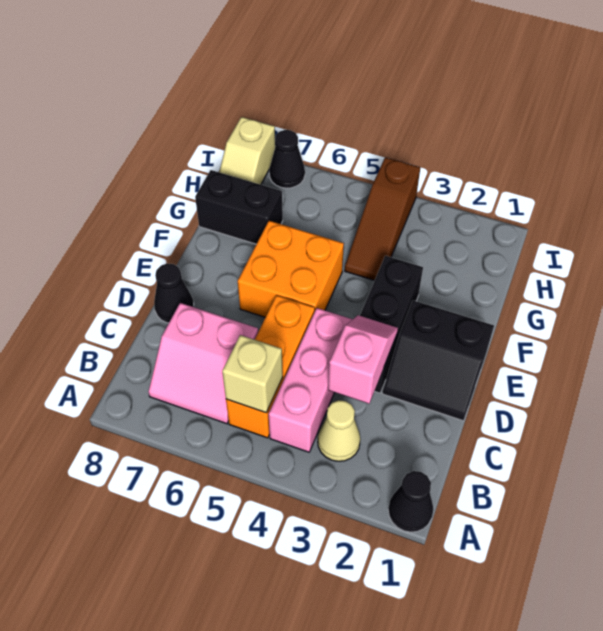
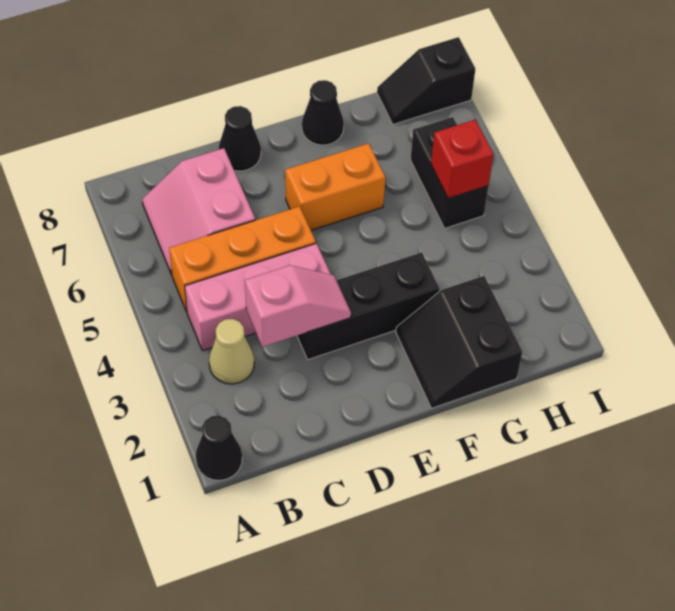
tan brick B5 level 2 -> none
black slope D1:E2 level 1 top E -> black slope F1:G2 level 1 top G
orange brick E5:F6 level 1 -> orange brick E6:F6 level 1
brown slope G4:I4 level 1 top I -> none
black brick G7:G8 level 1 -> black brick H5:H6 level 1
none -> red brick H5 level 2
tan slope H8:I8 level 1 top I -> black slope H8:I8 level 1 top I
black cone I7 level 1 -> black cone F8 level 1

